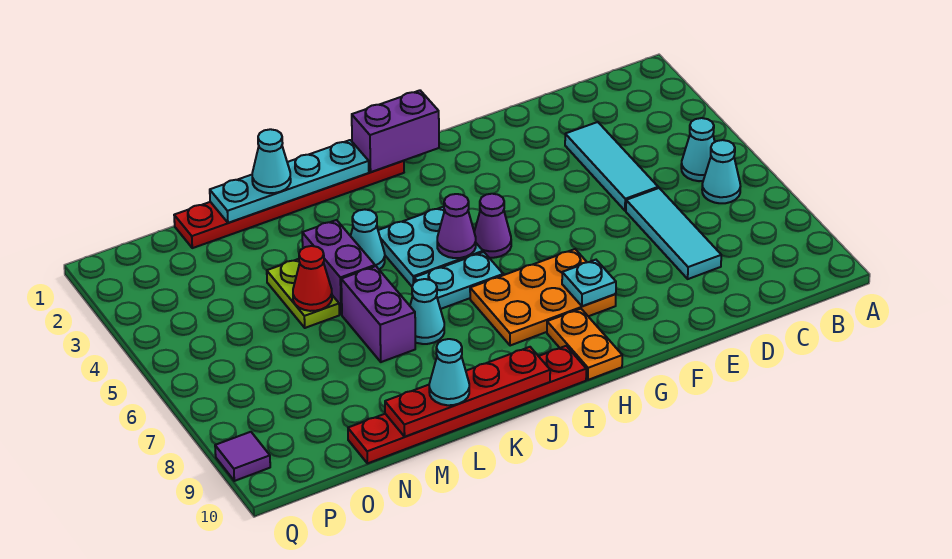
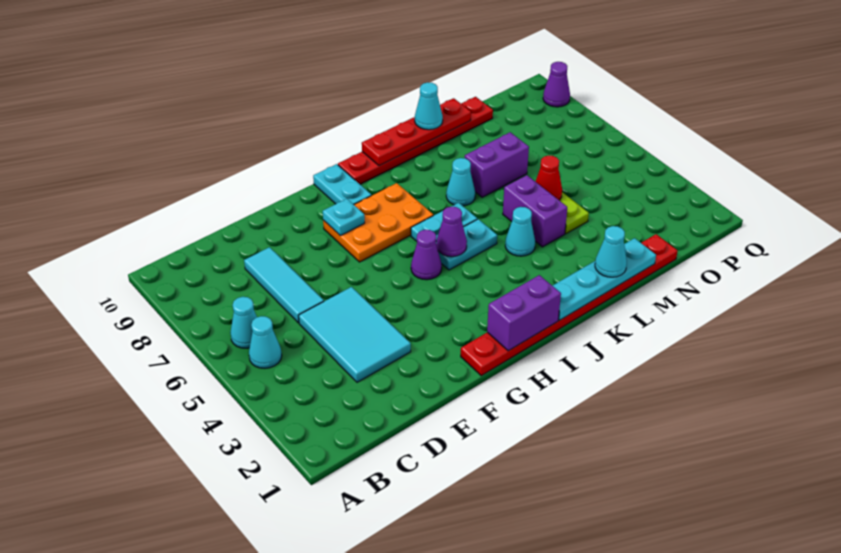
cyan tile D3:D5 level 1 -> cyan tile D3:E5 level 1
orange plate H9:H10 level 1 -> cyan plate H9:H10 level 1
red plate I1:N1 level 1 -> red plate G1:N1 level 1
cyan plate I4:J5 level 1 -> cyan plate I5:J5 level 1
purple brick L6:L7 level 1 -> purple brick L7:M7 level 1
purple tile Q9 level 1 -> purple cone Q9 level 1

